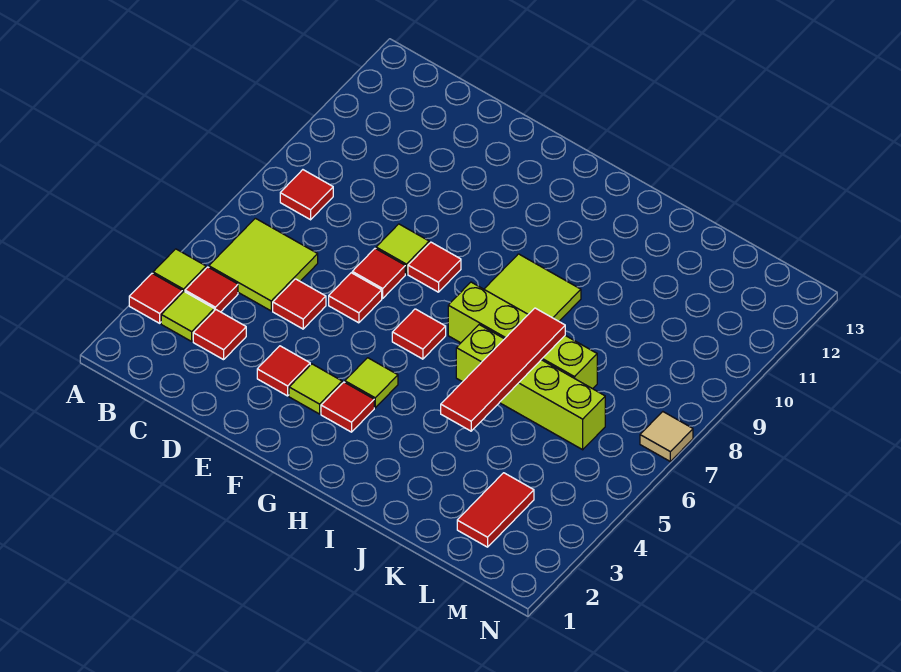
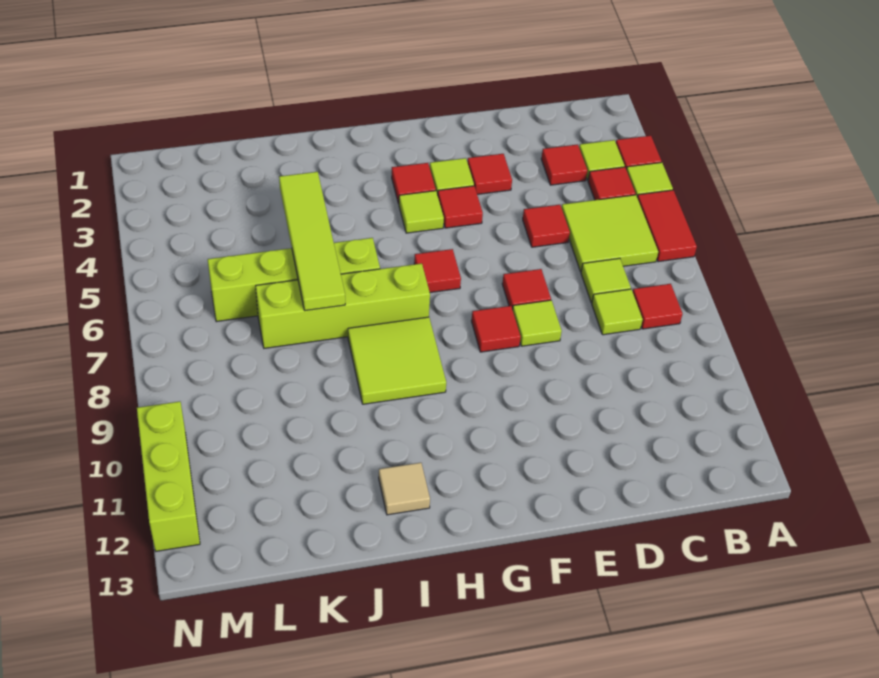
none -> lime tile C7 level 1
none -> lime tile C8 level 1
red tile E6 level 1 -> red tile F4 level 1
red tile J4:J7 level 2 -> lime tile J4:J7 level 2
red tile L2:L3 level 1 -> red tile A5:A6 level 1
tan tile N7 level 1 -> tan tile I12 level 1
none -> lime brick N10:N12 level 1

